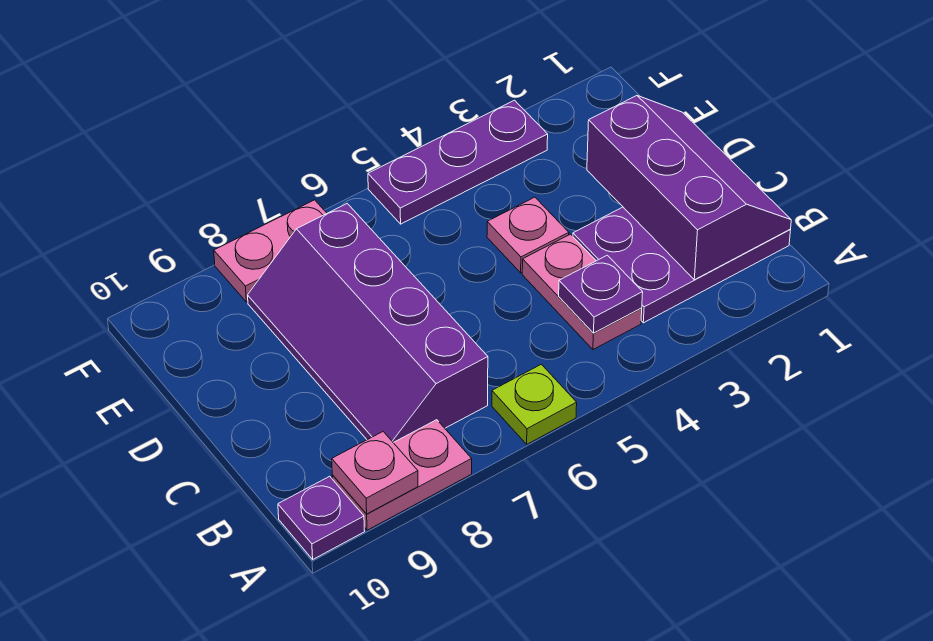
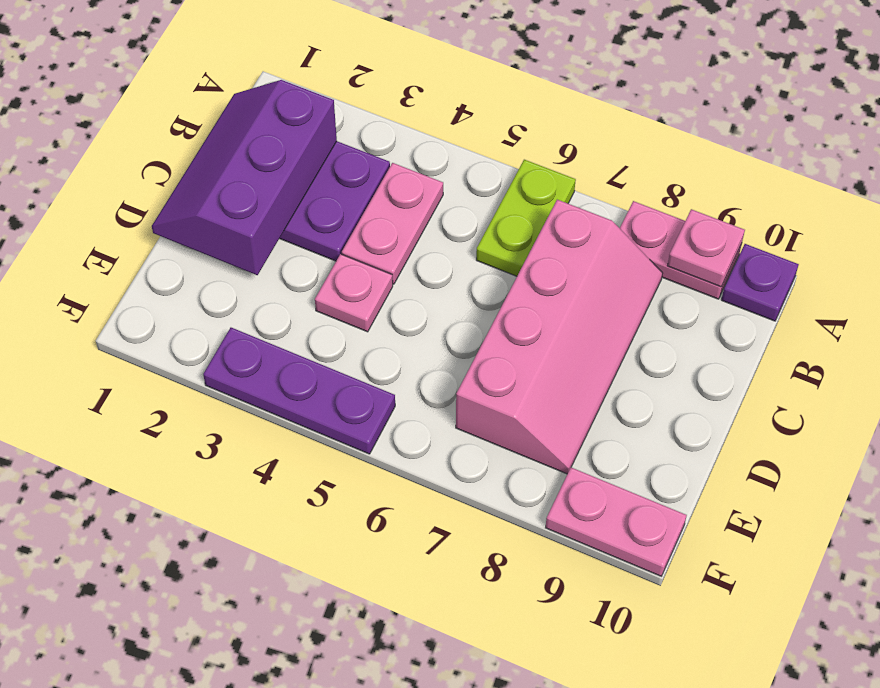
lime plate A6 level 1 -> lime plate A6:B6 level 1
purple plate B4 level 2 -> none
purple slope B7:E8 level 1 top 7 -> pink slope B7:E8 level 1 top 7
pink plate F7:F8 level 1 -> pink plate F9:F10 level 1

